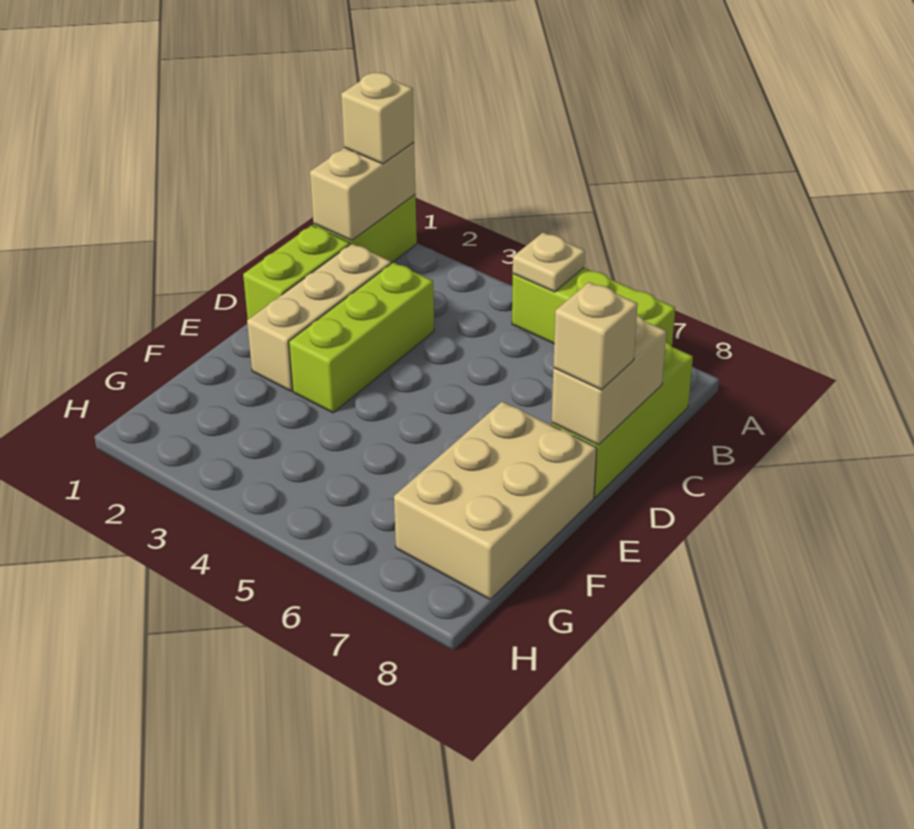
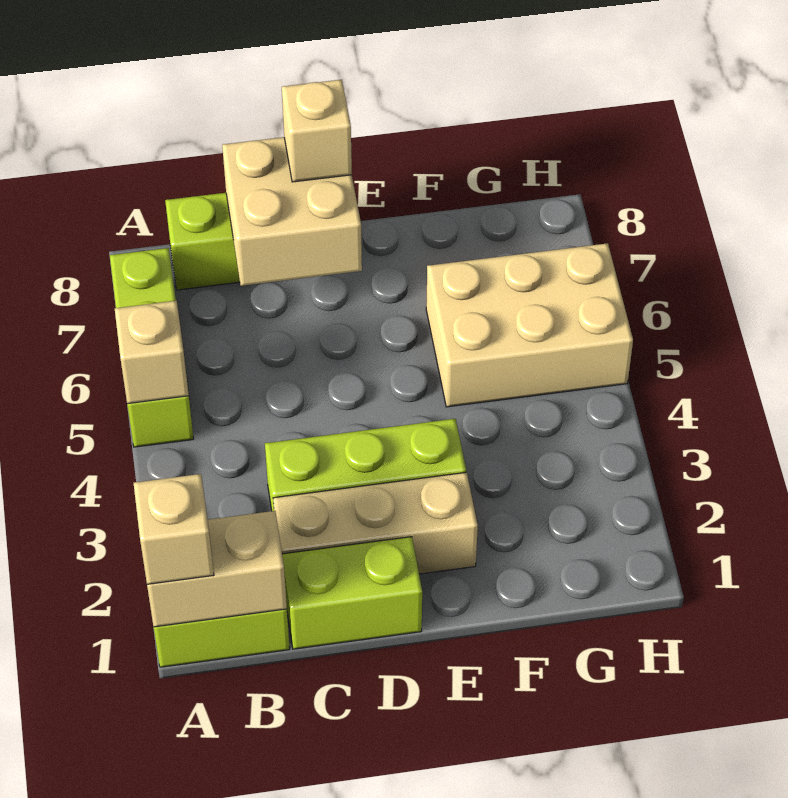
tan plate A5 level 2 -> tan brick A5 level 2
tan brick C8:D8 level 2 -> tan brick C7:D8 level 2
tan brick E7:G8 level 1 -> tan brick F5:H6 level 1

